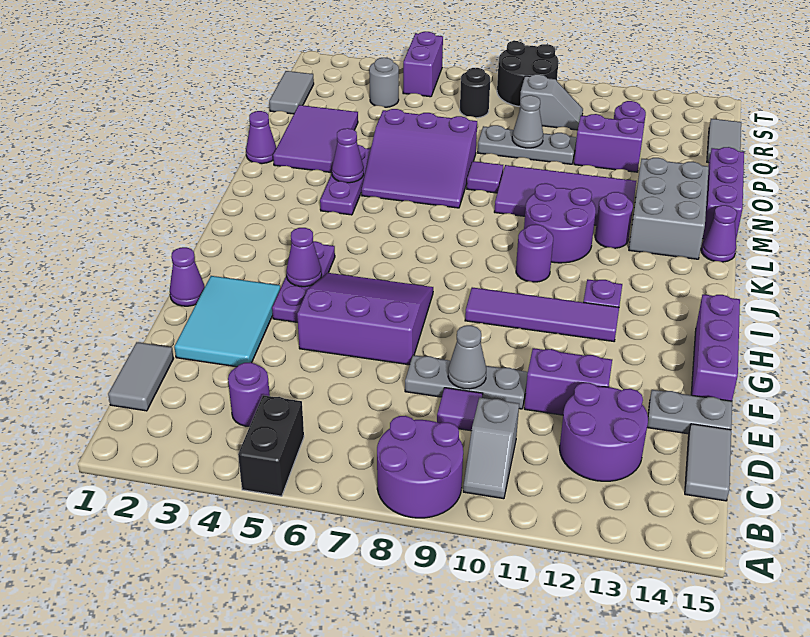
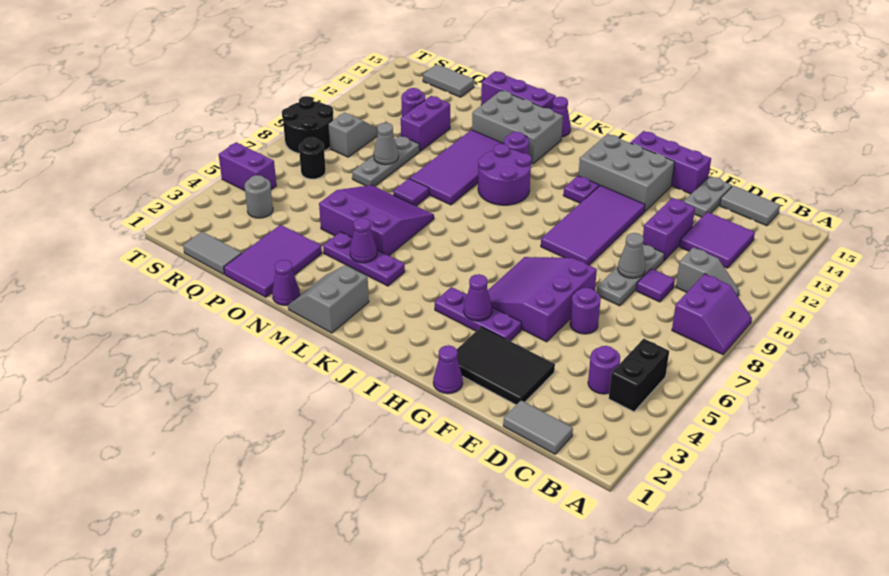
black brick A5:B5 level 1 -> black brick B4:B5 level 1
purple round brick A8:B9 level 1 -> purple slope A8:B9 level 1 top B
purple round brick C12:D13 level 1 -> purple tile C12:D13 level 1
cyan tile E2:G3 level 1 -> black tile E2:G3 level 1
none -> grey brick G13:I14 level 1
purple tile H9:H12 level 1 -> purple tile G9:H12 level 1
purple round brick J10 level 1 -> purple round brick E6 level 1
none -> grey slope L1:M2 level 1 top L
purple slope M5:O7 level 1 top O -> purple slope M5:O7 level 1 top 5
purple tile N2:P3 level 1 -> purple tile O1:P3 level 1

